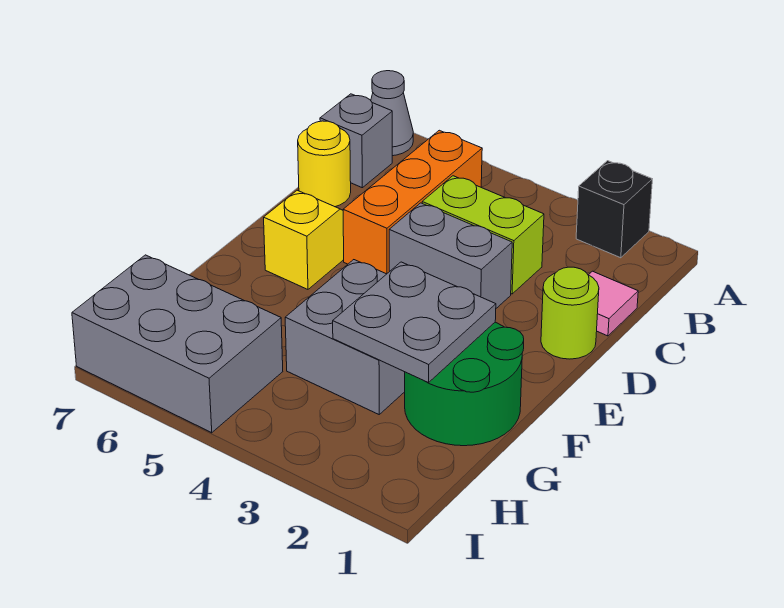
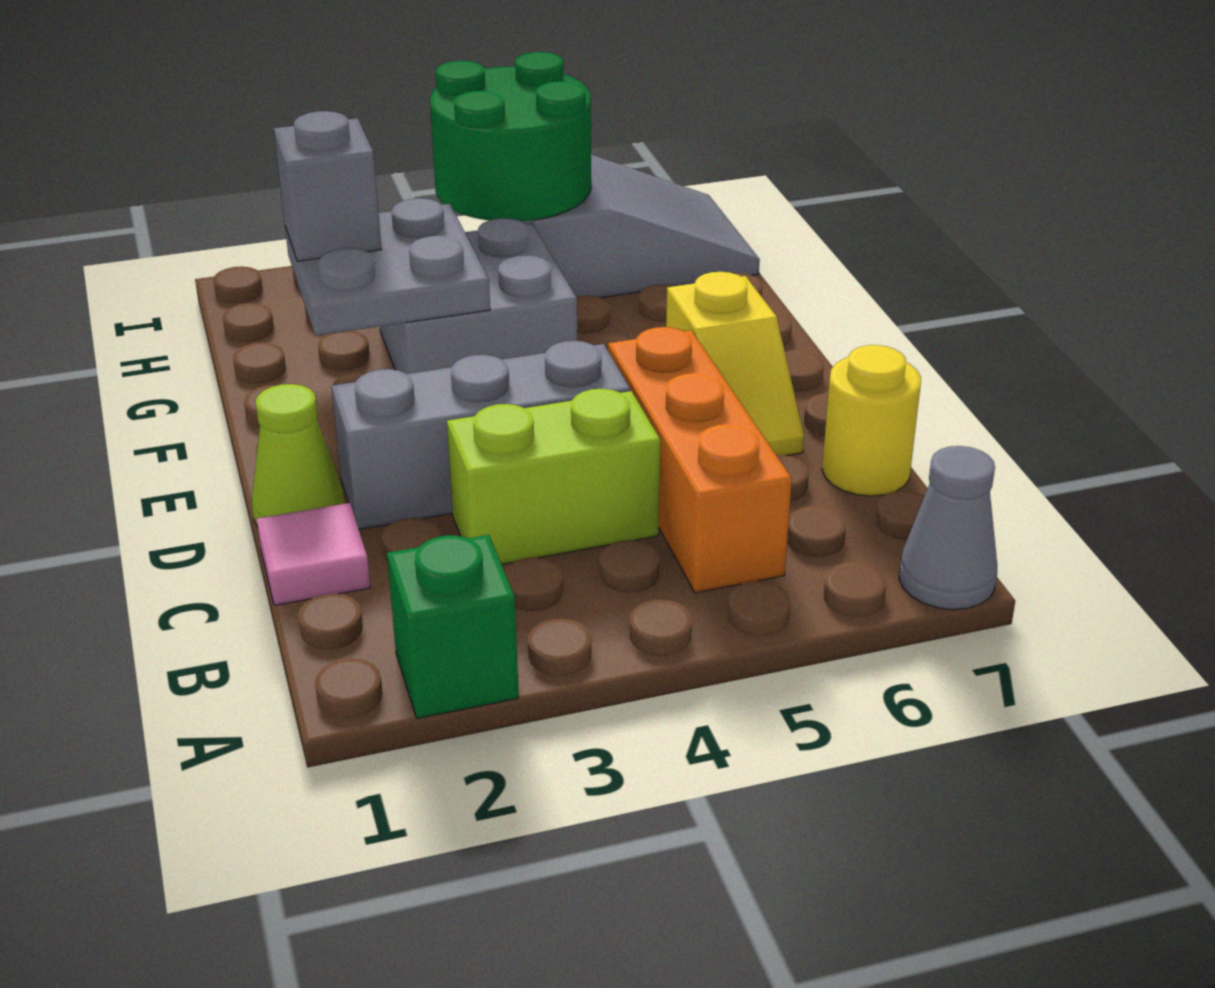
black brick A2 level 1 -> green brick A2 level 1
grey brick B7 level 1 -> grey brick G2 level 3
lime round brick D1 level 1 -> lime cone D1 level 1
grey brick D3:D4 level 1 -> grey brick D2:D4 level 1
green round brick F1:G2 level 1 -> green round brick H4:I5 level 2
grey brick H5:I7 level 1 -> grey slope H5:I7 level 1 top 5

